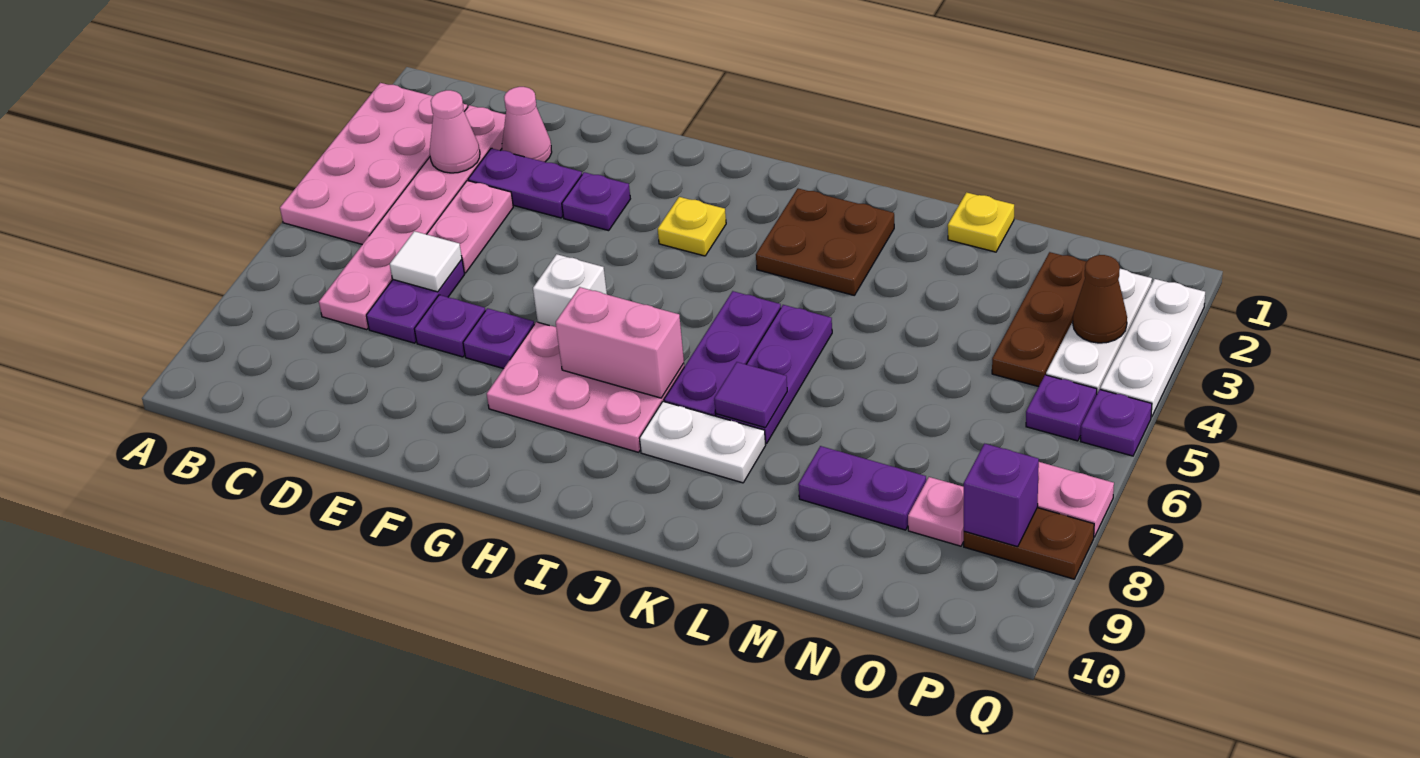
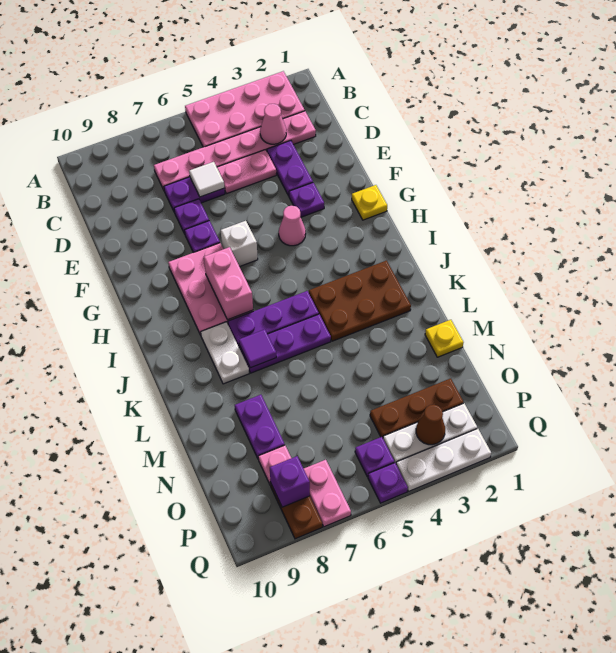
pink cone D2 level 1 -> pink cone G4 level 1
yellow plate H3 level 1 -> yellow plate G1 level 1
brown plate J2:K3 level 1 -> brown plate J2:K4 level 1

